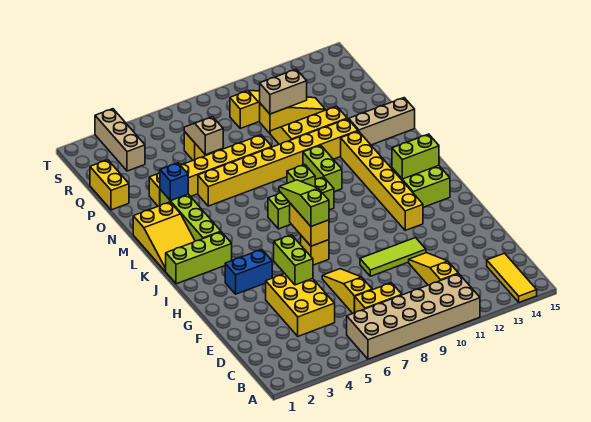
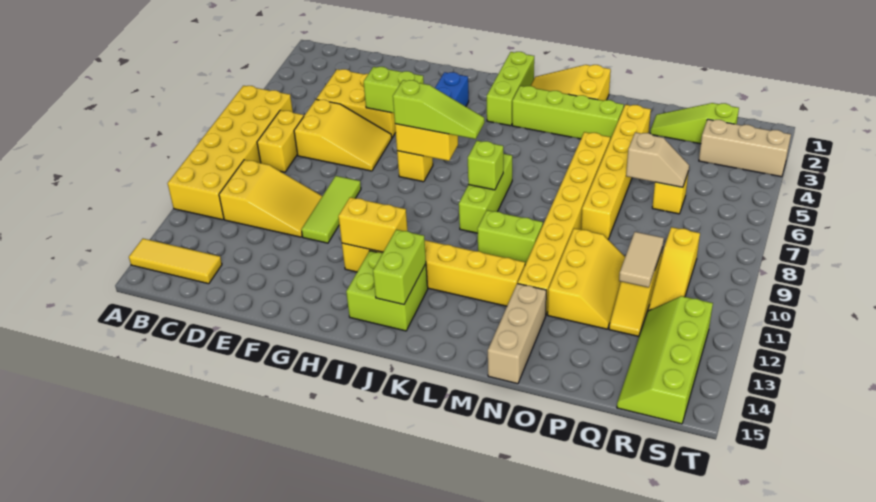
tan brick A6:B11 level 1 -> yellow brick A6:B11 level 1
yellow slope C11:E11 level 1 top C -> yellow slope C10:E11 level 1 top C
yellow slope D7:F7 level 1 top D -> yellow slope D6:F7 level 1 top D
blue brick N3 level 2 -> none
yellow brick P1:Q1 level 1 -> yellow brick H12:I12 level 2
none -> lime slope P2:R2 level 1 top R
tan brick Q10:Q11 level 2 -> tan tile Q10:Q11 level 2
none -> lime slope R12:S15 level 1 top S

